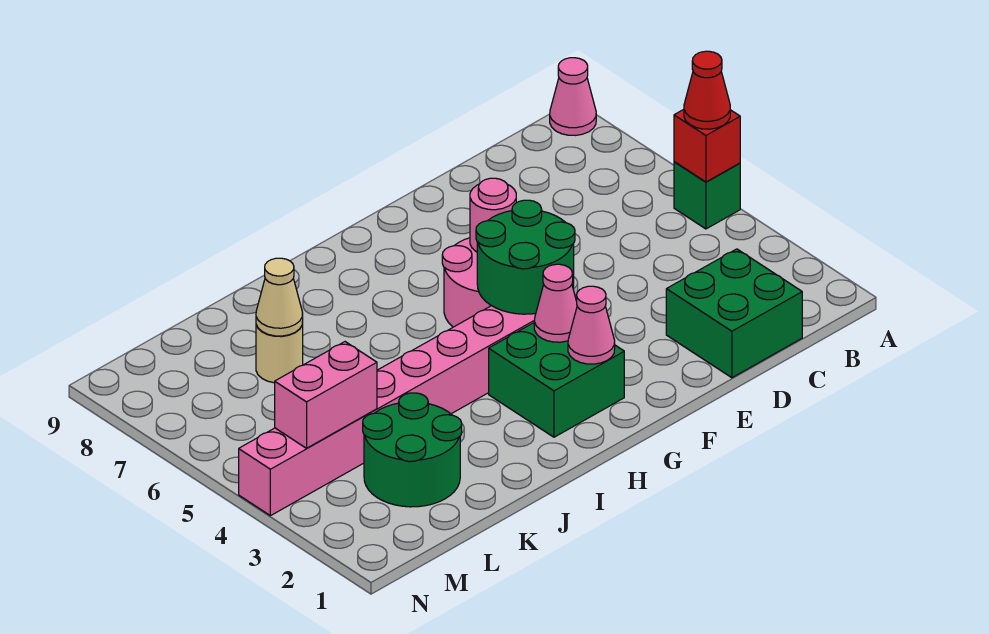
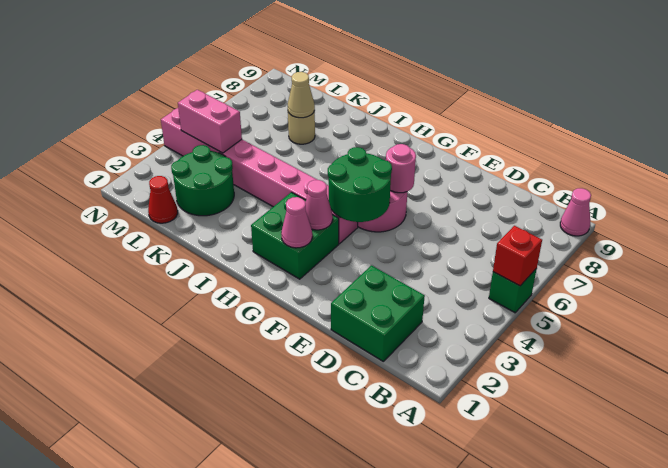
red cone A5 level 3 -> red cone L1 level 1

